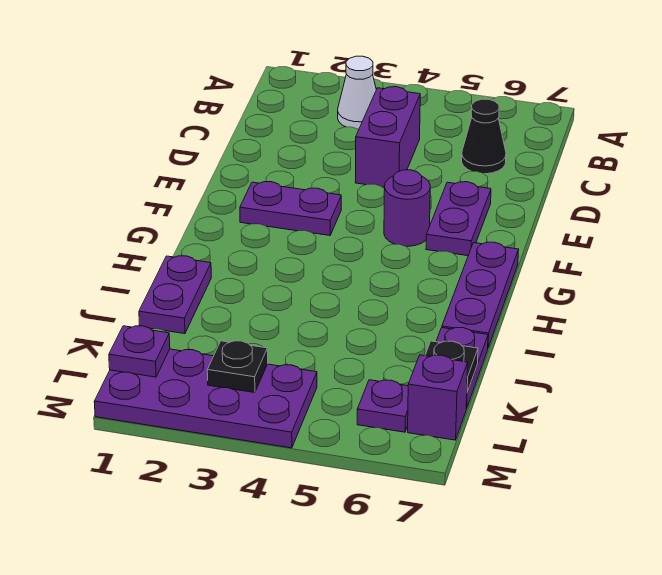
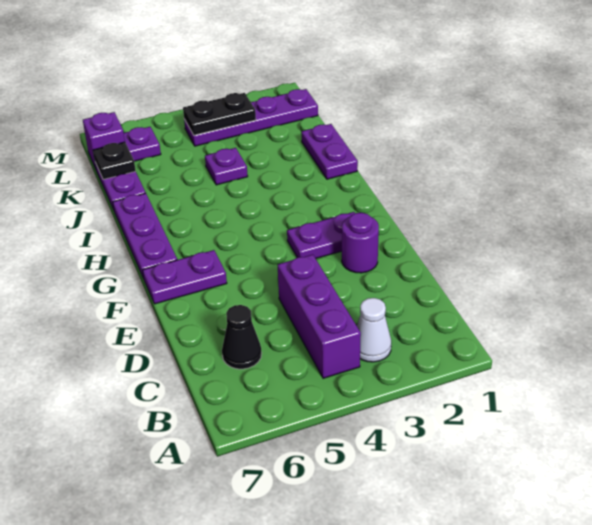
purple brick C4:D4 level 1 -> purple brick B4:D4 level 1
purple plate E6:F6 level 1 -> purple plate F6:F7 level 1
purple round brick F5 level 1 -> purple round brick E2 level 1
purple plate L1:M4 level 1 -> purple plate L1:L4 level 1
purple plate L1 level 2 -> purple plate J4 level 1
black plate L3 level 2 -> black plate L3:L4 level 2

